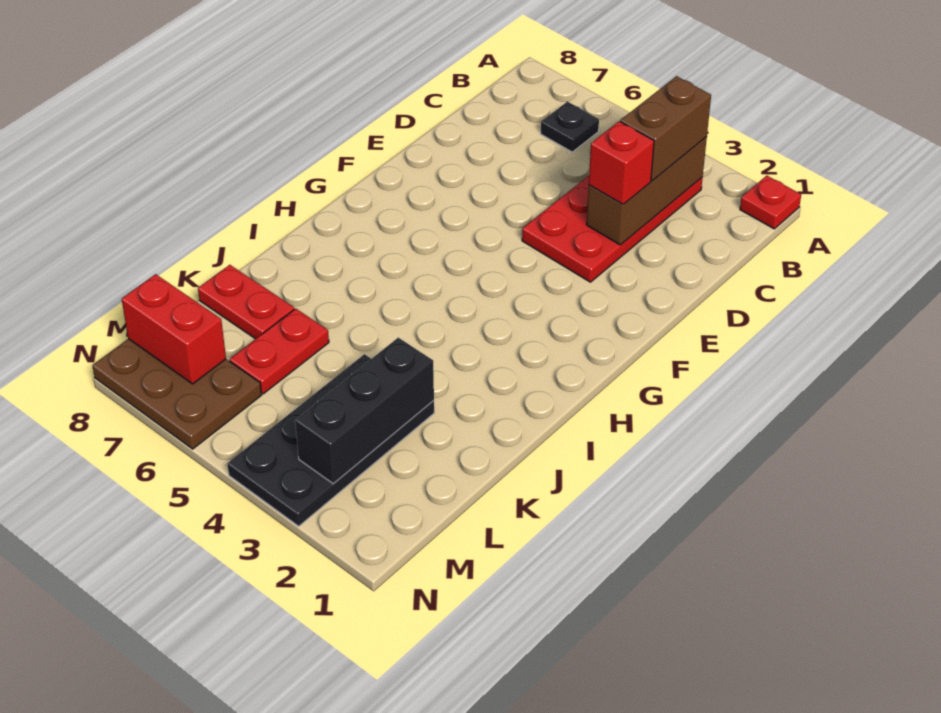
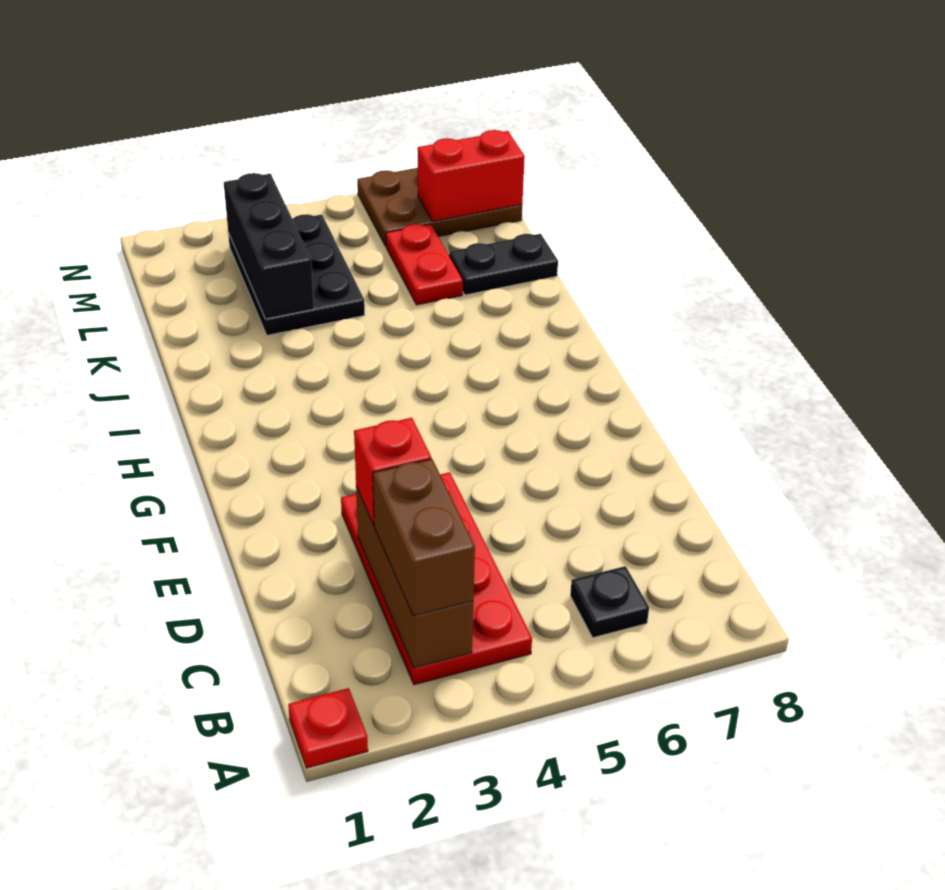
black plate K3:N4 level 1 -> black plate K3:M4 level 1
red plate K7:K8 level 1 -> black plate K7:K8 level 1

